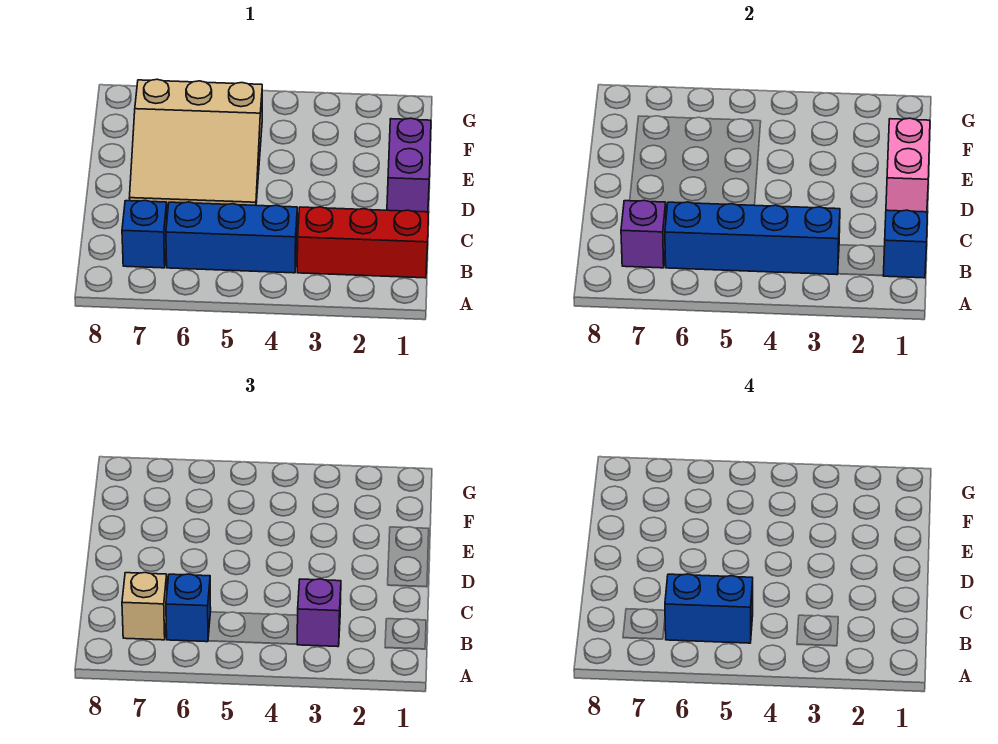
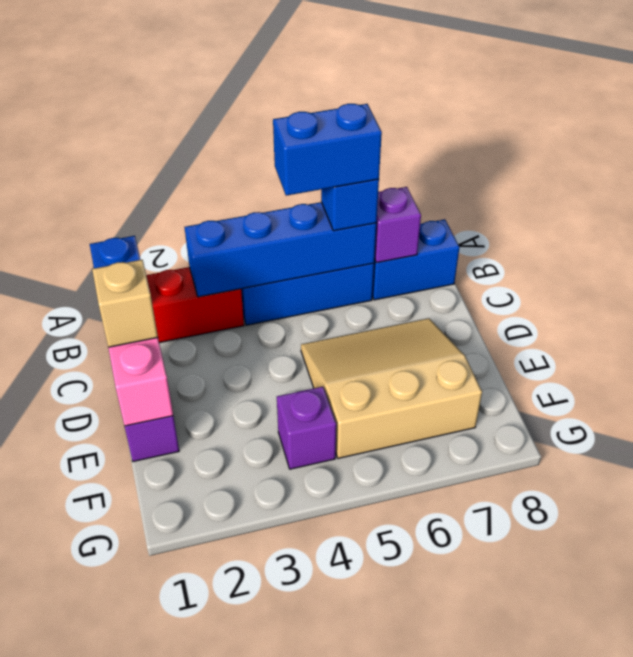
purple brick B3 level 3 -> purple brick F4 level 1
blue brick B7 level 1 -> blue brick B7:B8 level 1
tan brick B7 level 3 -> tan brick D1 level 3

